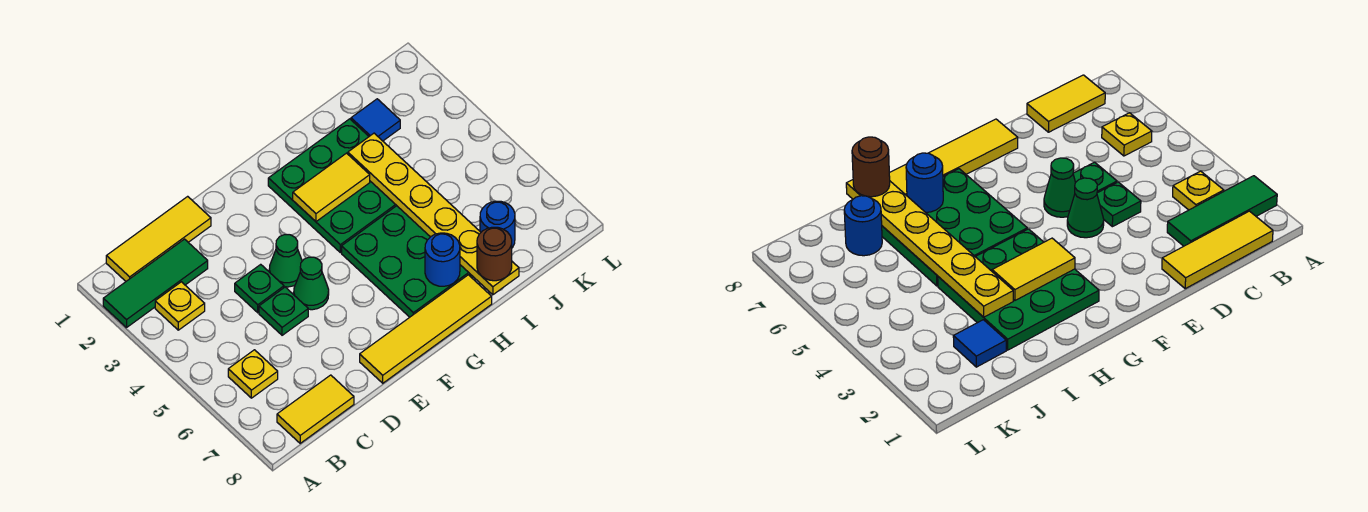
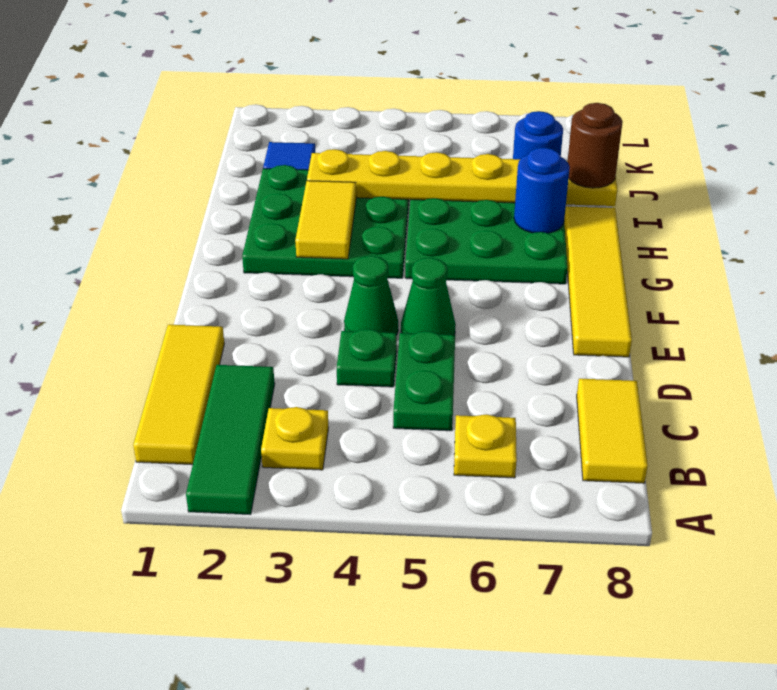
green plate D5 level 1 -> green plate C5:D5 level 1

